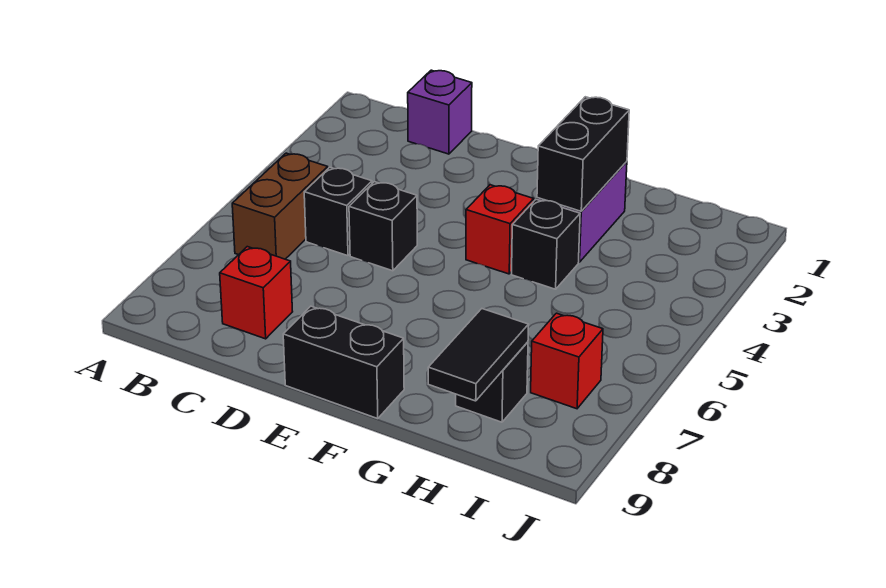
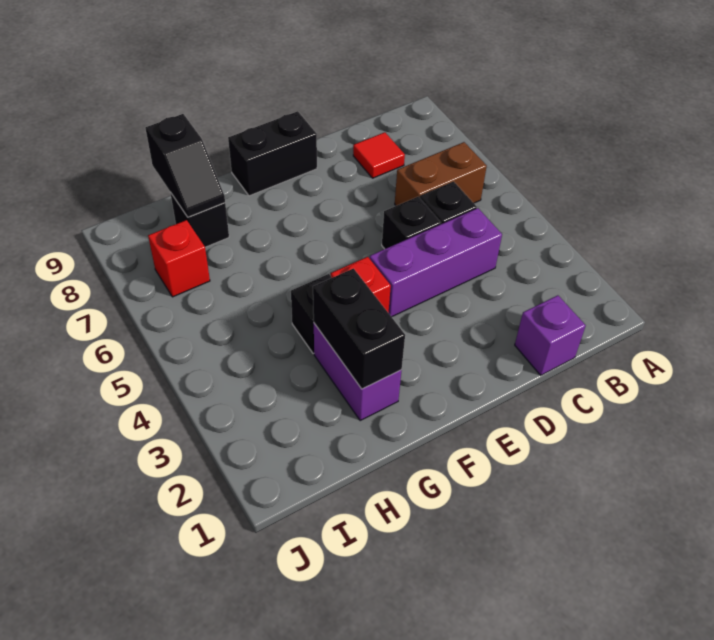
brown brick B5:B6 level 1 -> brown brick B6:C6 level 1
none -> purple brick C4:E4 level 1
red brick C8 level 1 -> red tile C8 level 1
black tile H8:H9 level 2 -> black slope H8:H9 level 2 top 9

